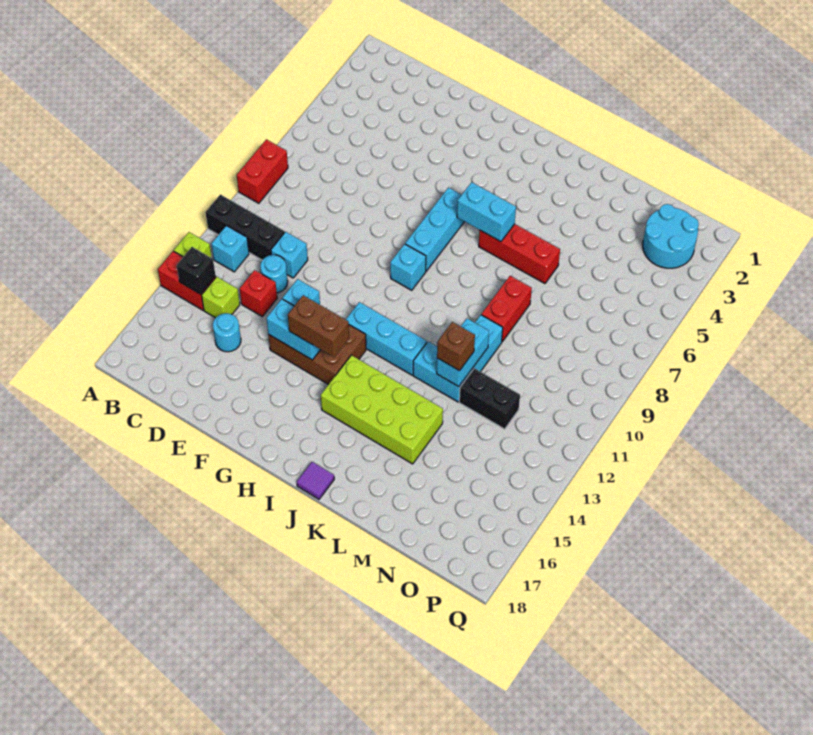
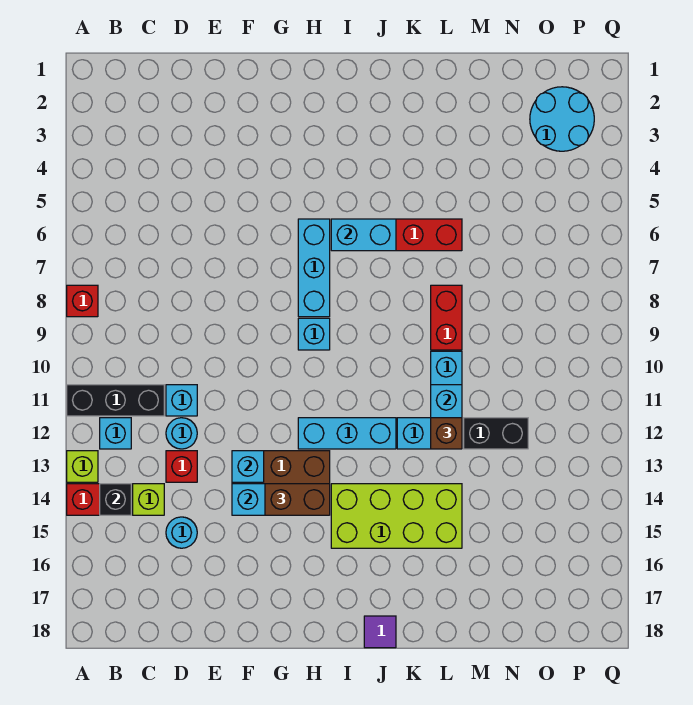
red brick A8:A9 level 1 -> red brick A8 level 1

